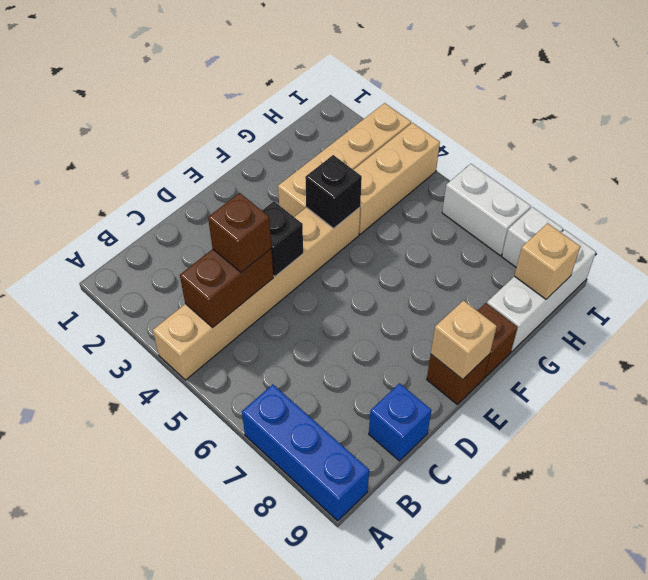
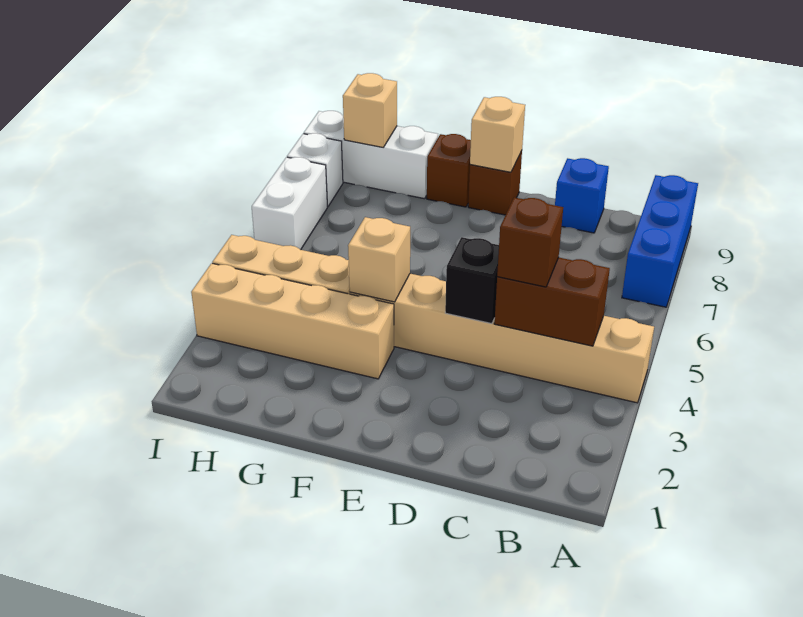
black brick F4 level 2 -> tan brick F4 level 2

